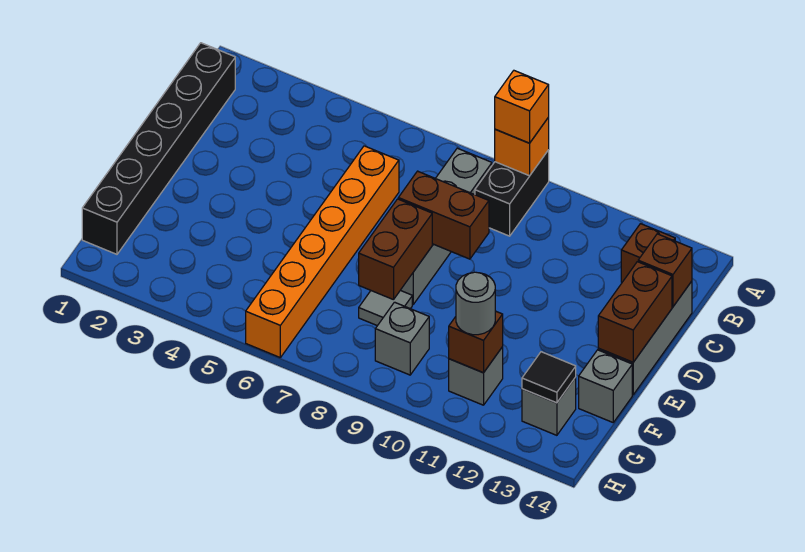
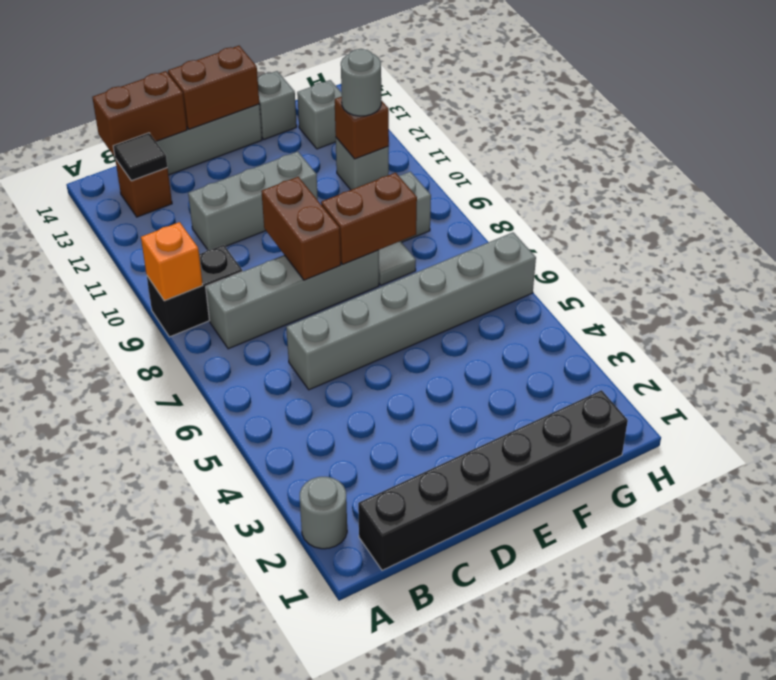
none -> grey round brick A2 level 1
orange brick A9 level 3 -> none
orange brick C6:H6 level 1 -> grey brick C6:H6 level 1
none -> grey brick C11:E11 level 1
brown brick C14 level 2 -> brown brick B14:C14 level 2
black tile G13 level 2 -> black tile B13 level 2

